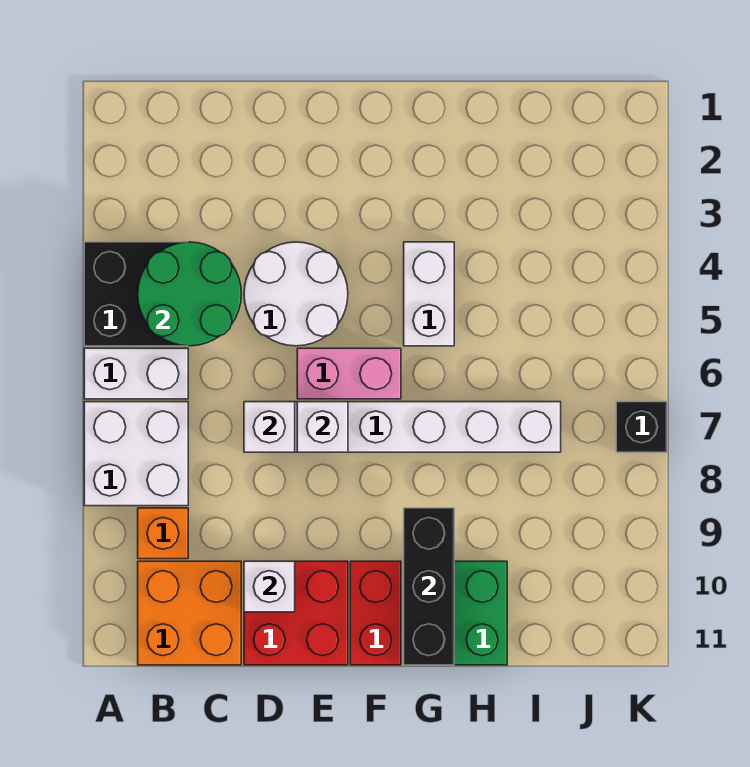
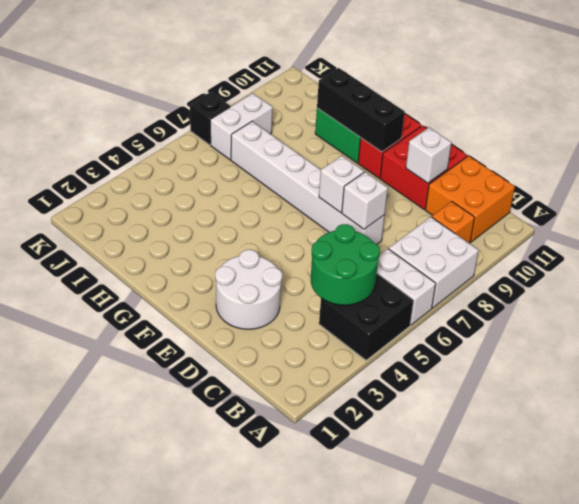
white round brick D4:E5 level 1 -> white round brick D2:E3 level 1
pink brick E6:F6 level 1 -> none
white brick G4:G5 level 1 -> white brick J7:J8 level 1
black brick G9:G11 level 2 -> black brick F10:H10 level 2

